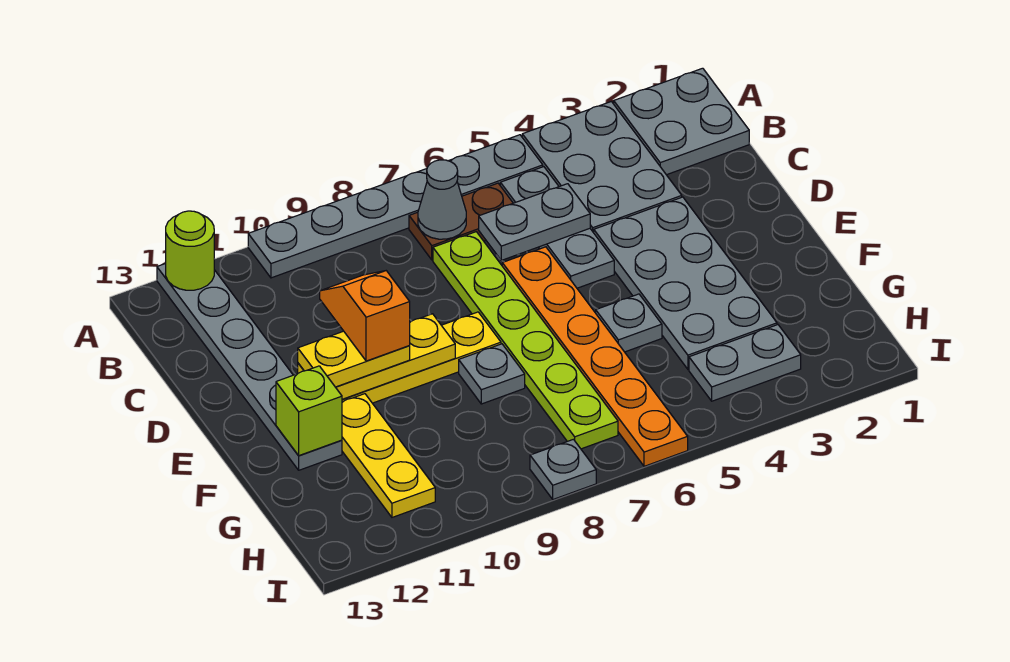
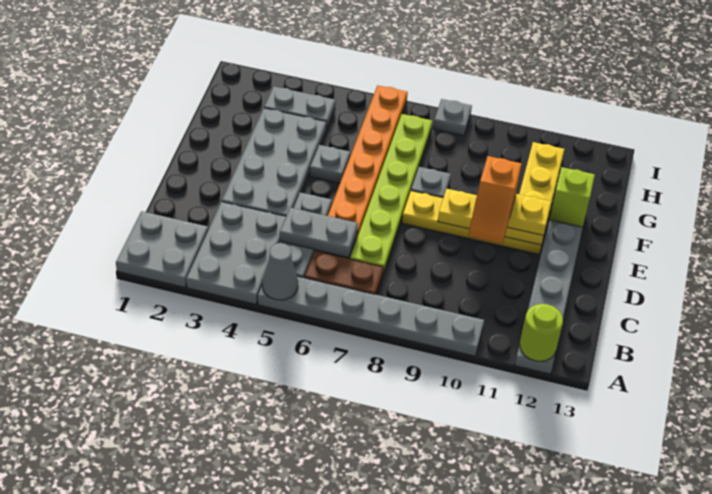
grey cone B7 level 2 -> grey cone A5 level 2

